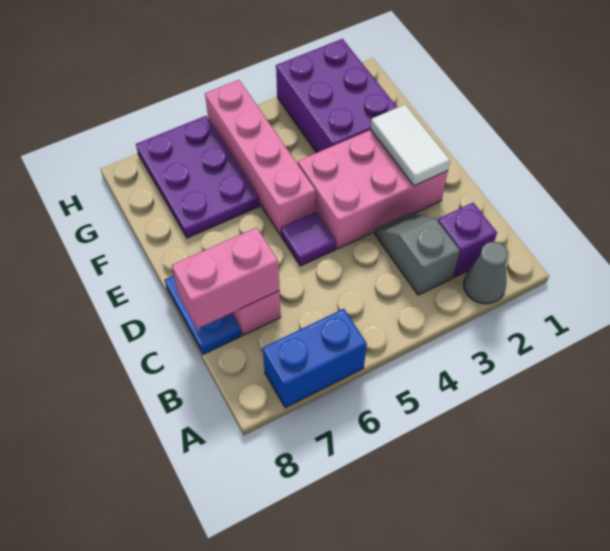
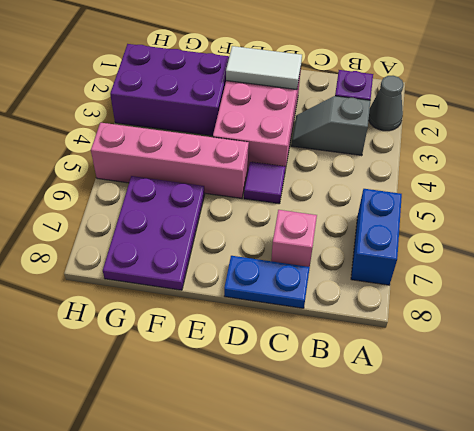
pink brick C7:C8 level 2 -> none
purple plate F6:H7 level 1 -> purple plate F6:G8 level 1

